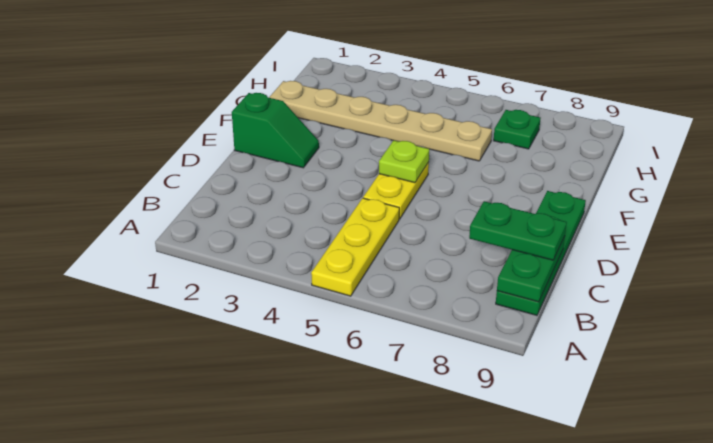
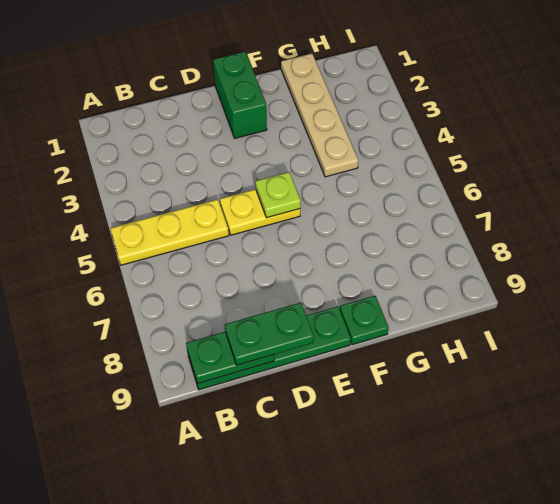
green plate C8:C9 level 3 -> green plate C9:D9 level 3
green slope E1:E2 level 1 top 1 -> green brick E1:E2 level 1
tan plate G1:G6 level 1 -> tan plate G1:G4 level 1
green plate H7 level 1 -> green plate F9 level 1

